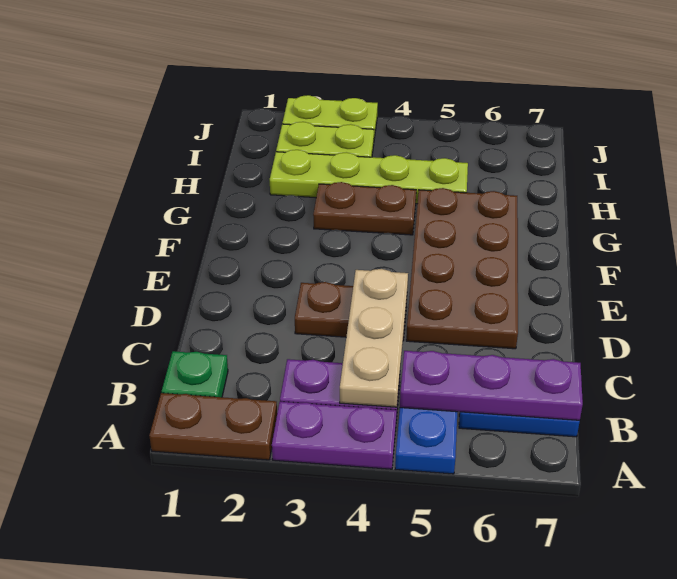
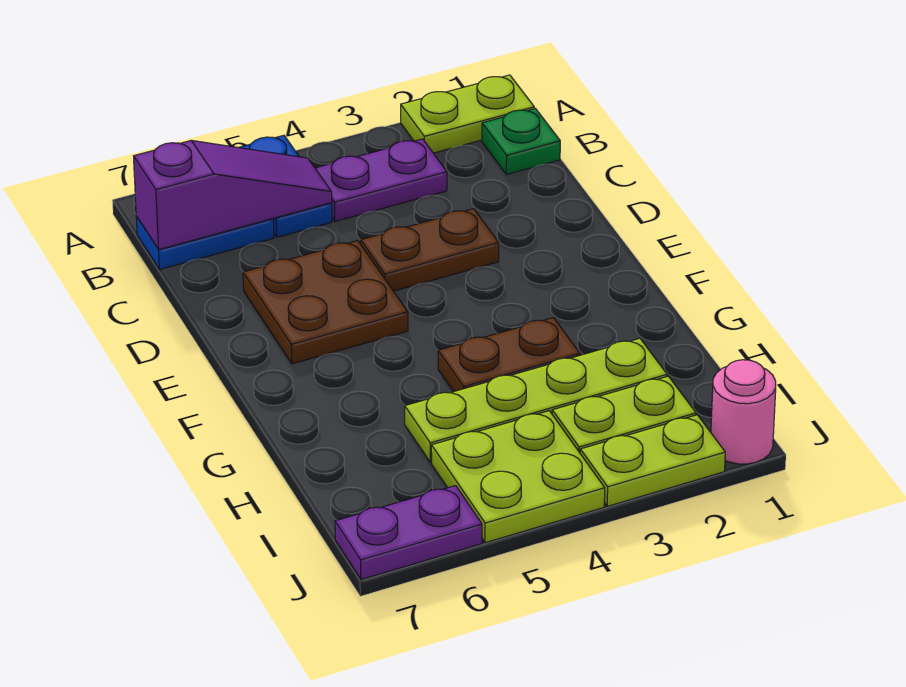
brown plate A1:A2 level 1 -> lime plate A1:A2 level 1
purple plate A3:A4 level 1 -> purple plate J6:J7 level 1
tan plate B4:D4 level 2 -> none
purple plate B5:B7 level 2 -> purple slope B5:B7 level 2 top 7
brown plate D5:G6 level 1 -> brown plate D5:E6 level 1
none -> lime plate I4:J5 level 1
none -> pink round brick J1 level 1

